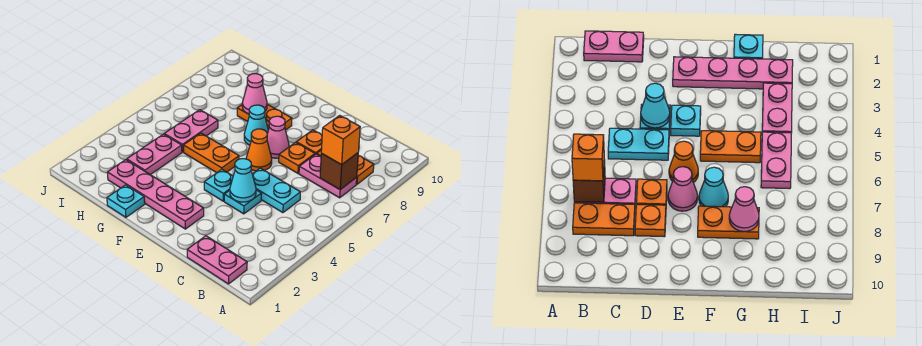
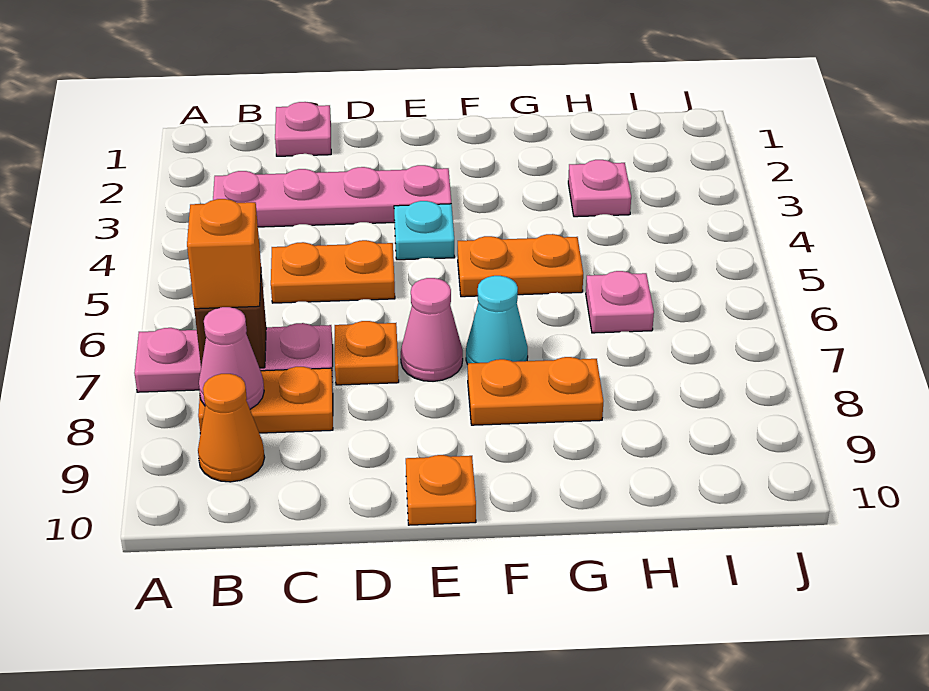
pink plate B1:C1 level 1 -> pink plate C1 level 1
pink plate B7:C7 level 1 -> pink plate A7:C7 level 1
cyan plate C5:D5 level 1 -> orange plate C5:D5 level 1
cyan plate D4 level 1 -> none
cyan cone D4 level 2 -> none
orange plate D8 level 1 -> orange plate E10 level 1
pink plate E2:H2 level 1 -> pink plate B3:E3 level 1
orange cone E6 level 1 -> orange cone B9 level 1
cyan plate G1 level 1 -> none
pink cone G8 level 2 -> pink cone B8 level 2
pink plate H3:H4 level 1 -> pink plate H3 level 1
pink plate H5:H6 level 1 -> pink plate H6 level 1

